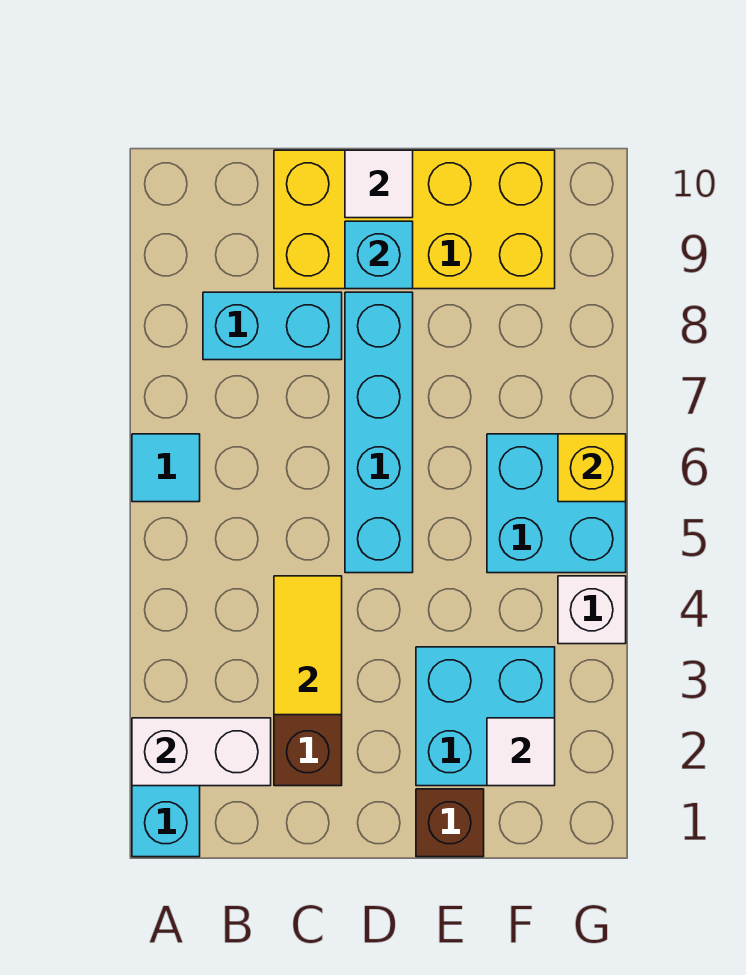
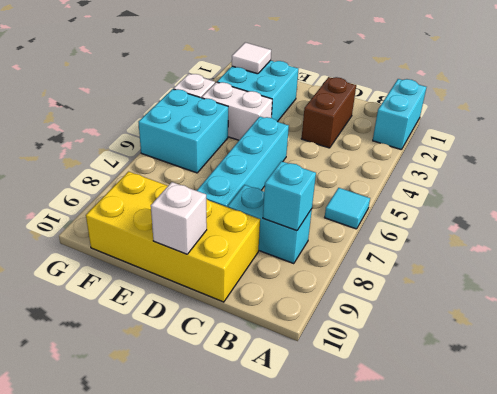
white brick A2:B2 level 2 -> white brick E4:F4 level 1
yellow tile C3:C4 level 2 -> none
cyan brick D9 level 2 -> cyan brick B8 level 2
white tile D10 level 2 -> white brick D10 level 2
brown brick E1 level 1 -> none
yellow brick G6 level 2 -> none

